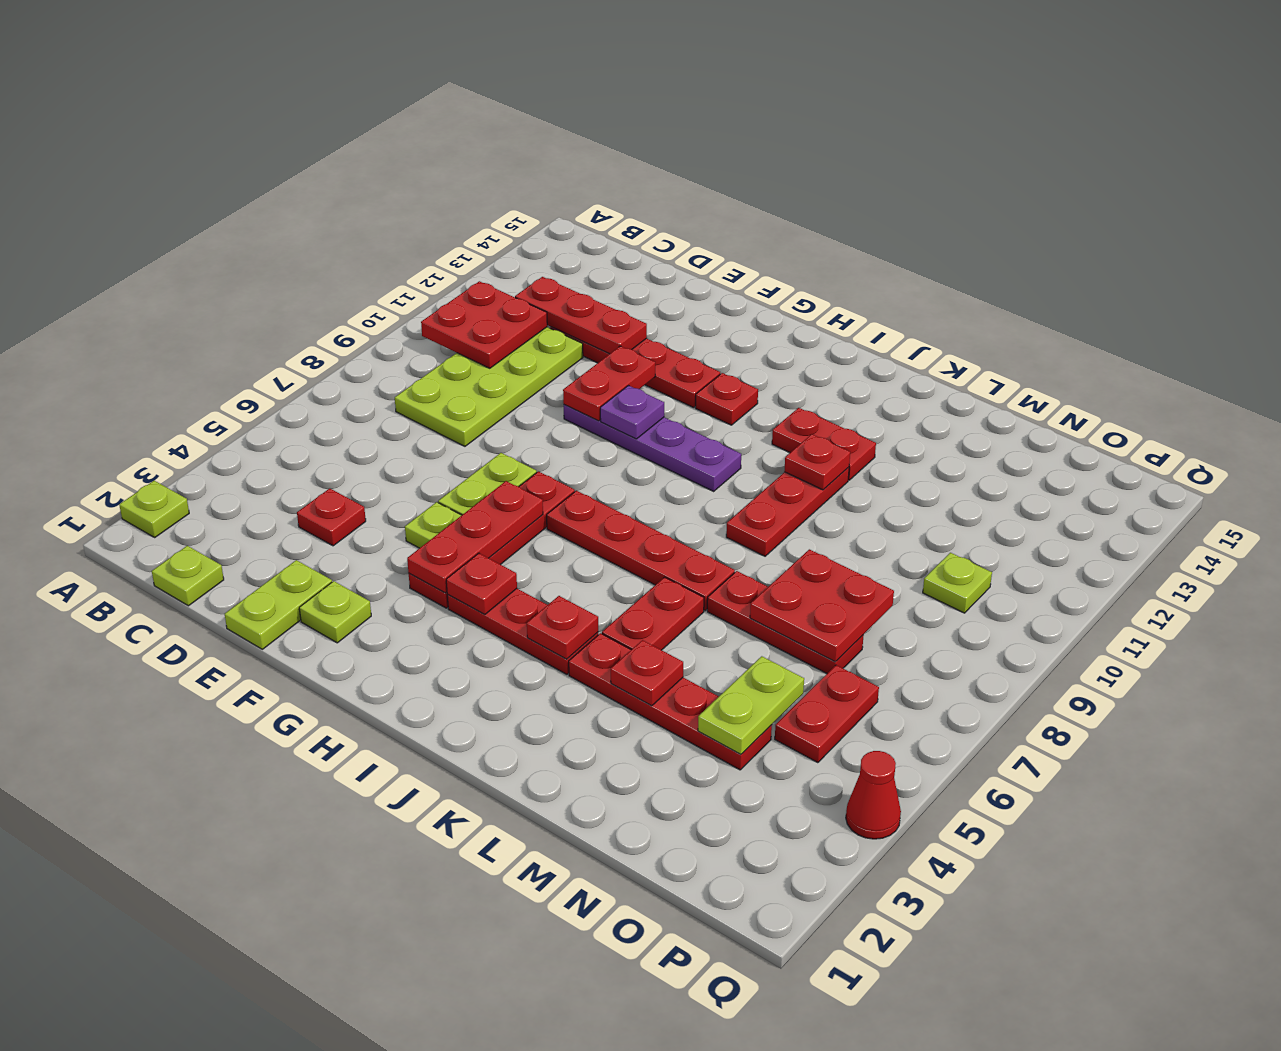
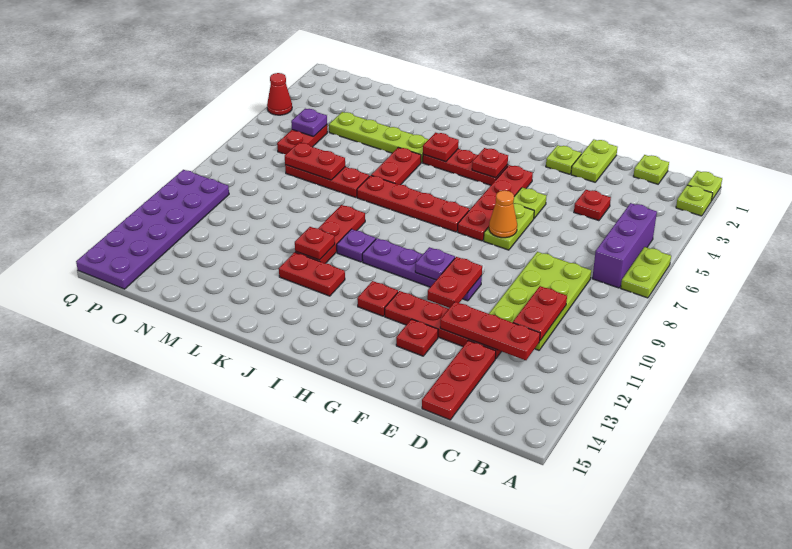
none -> purple brick B5:B7 level 1
red plate B10:C11 level 2 -> red plate C10:C11 level 2
none -> orange cone F7 level 2
red plate G4:G6 level 2 -> red plate D13:D15 level 1
none -> purple plate J10 level 1
red plate K4:N4 level 1 -> lime plate K4:N4 level 1
red plate L4 level 2 -> red plate F13 level 1
red plate M7:N8 level 2 -> red plate M7:N7 level 2
lime plate N4:N5 level 2 -> lime plate A6:A7 level 1
none -> purple plate O5 level 2
lime plate O10 level 1 -> lime plate A1 level 1
none -> purple plate P10:Q15 level 1

